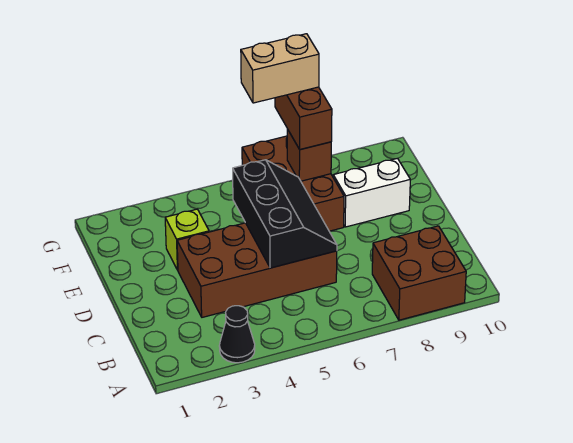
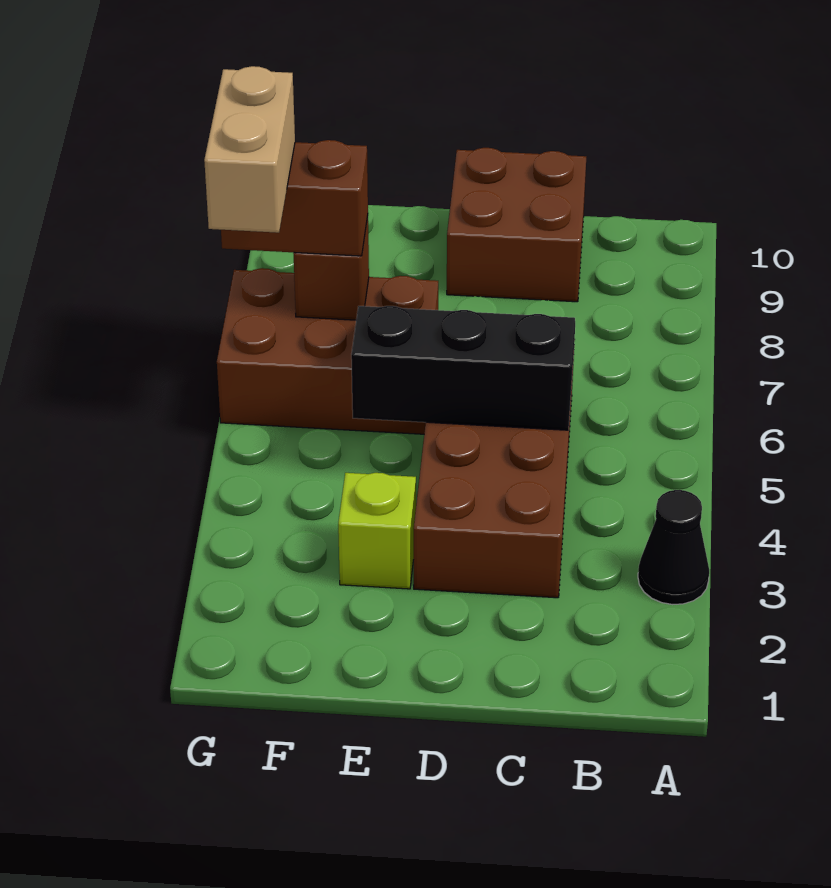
brown brick A8:B9 level 1 -> brown brick C9:D10 level 1
white brick E8:E9 level 1 -> none

